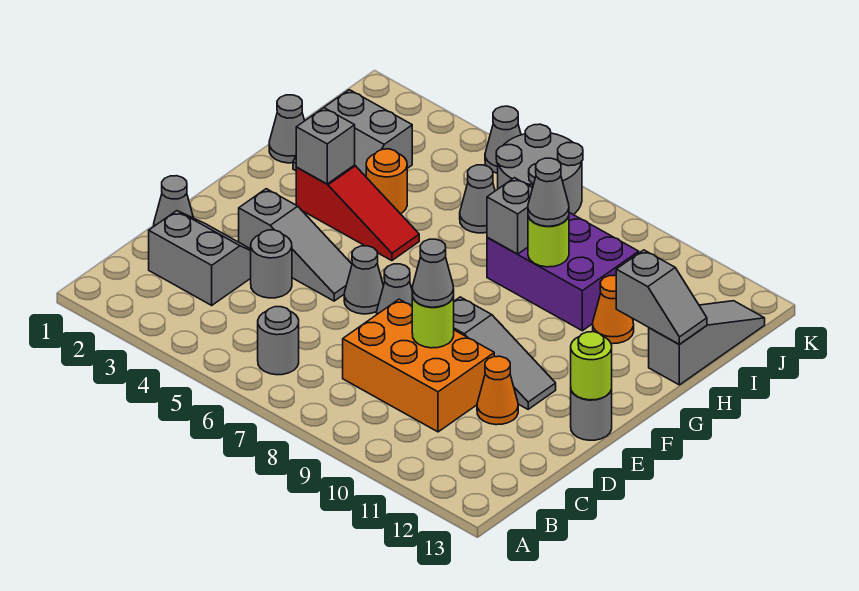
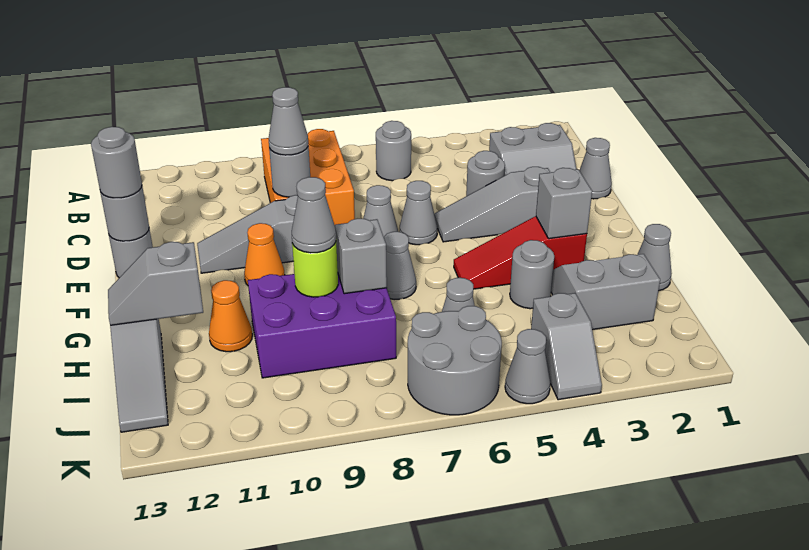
orange brick C8:D10 level 1 -> orange brick B8:D9 level 1
lime round brick D9 level 2 -> grey round brick D9 level 2
orange cone D11 level 1 -> orange cone F10 level 1
lime round brick E13 level 2 -> grey round brick E13 level 2
none -> grey round brick E13 level 3
none -> grey cone G7 level 1
orange round brick H4 level 1 -> grey round brick H4 level 1
none -> grey slope J4:K4 level 1 top J

